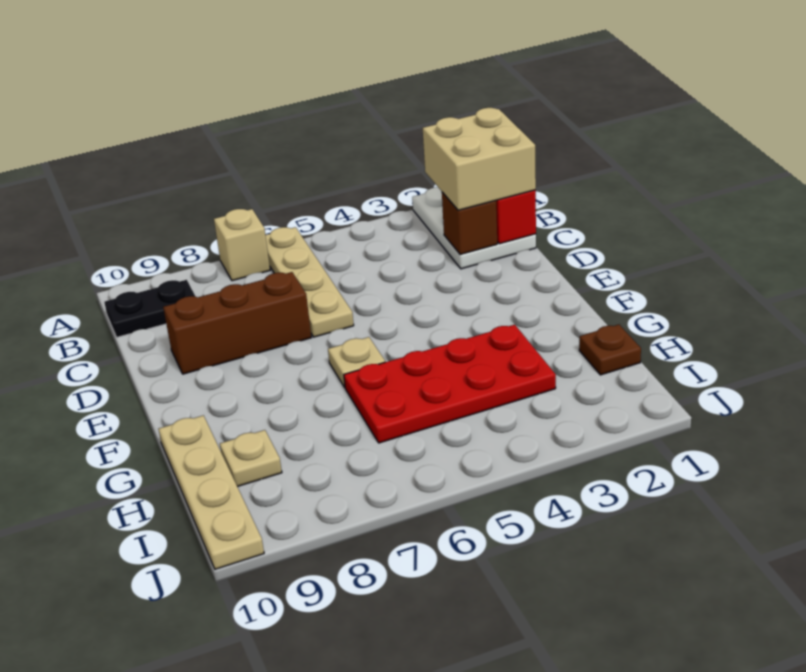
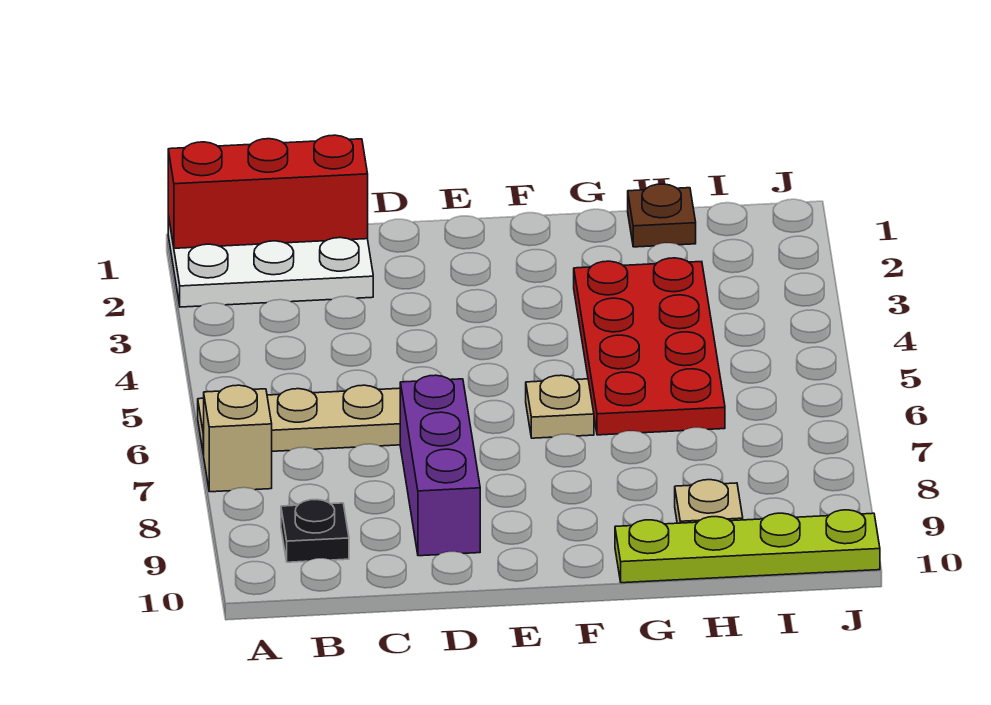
tan brick B1:C2 level 3 -> none
black plate B9:B10 level 1 -> black plate B9 level 1
brown brick C2 level 2 -> none
brown brick D7:D9 level 1 -> purple brick D7:D9 level 1
tan plate G10:J10 level 1 -> lime plate G10:J10 level 1

